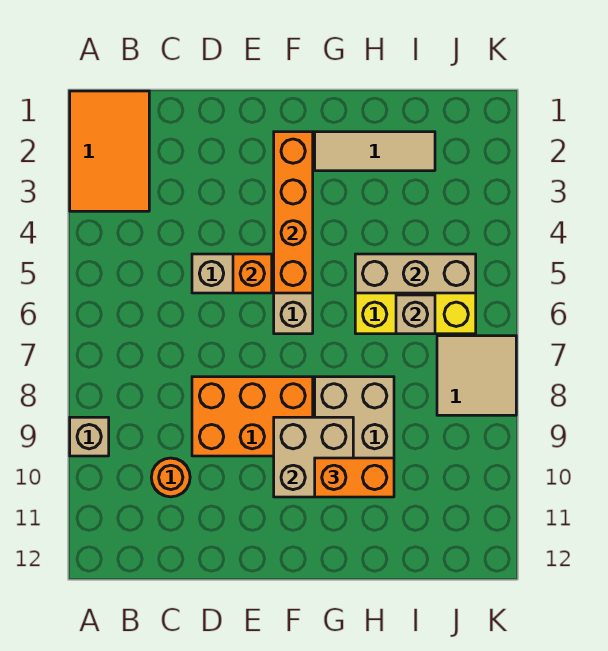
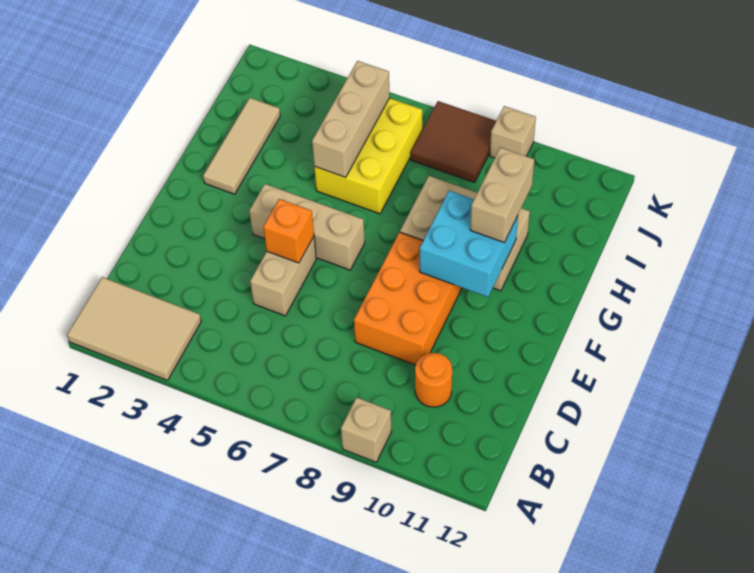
orange tile A1:B3 level 1 -> tan tile A1:B3 level 1
orange brick F2:F5 level 2 -> none
tan brick F9:G10 level 2 -> cyan brick F9:G10 level 2
orange brick G10:H10 level 3 -> tan brick G10:H10 level 3
tan brick I6 level 2 -> tan brick K9 level 1
tan tile J7:K8 level 1 -> brown tile J7:K8 level 1

